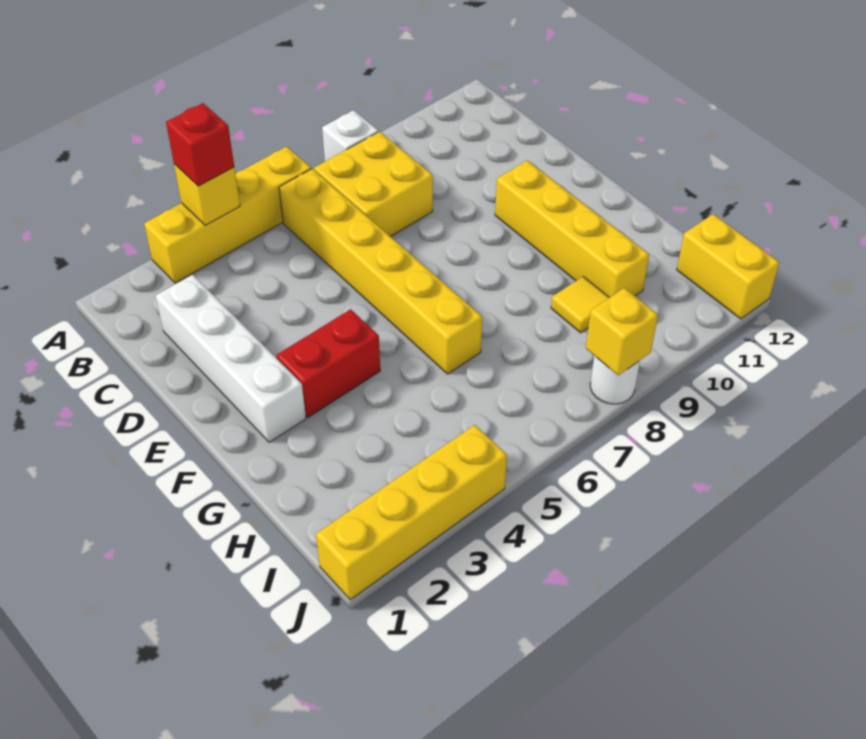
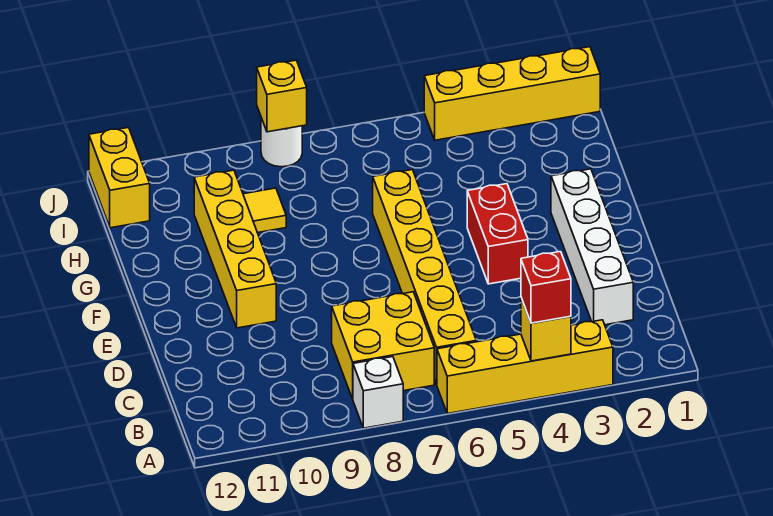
red brick F3:F4 level 1 -> red brick E4:F4 level 1

